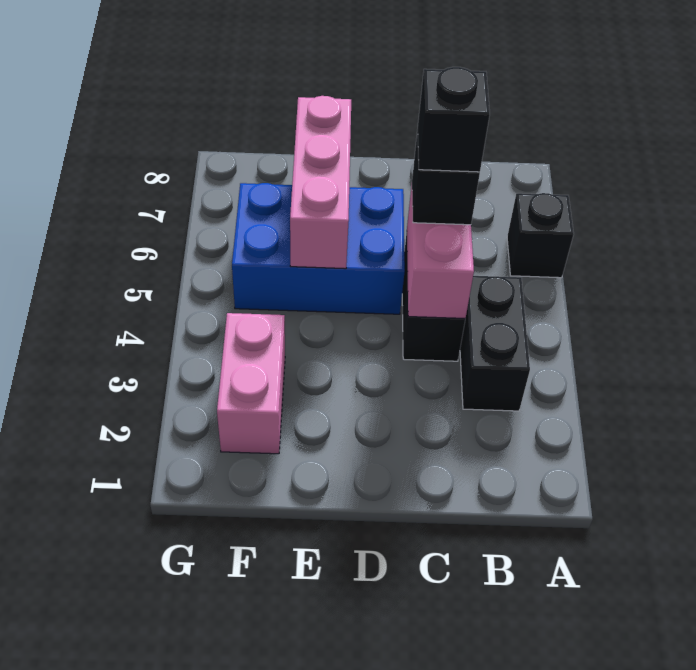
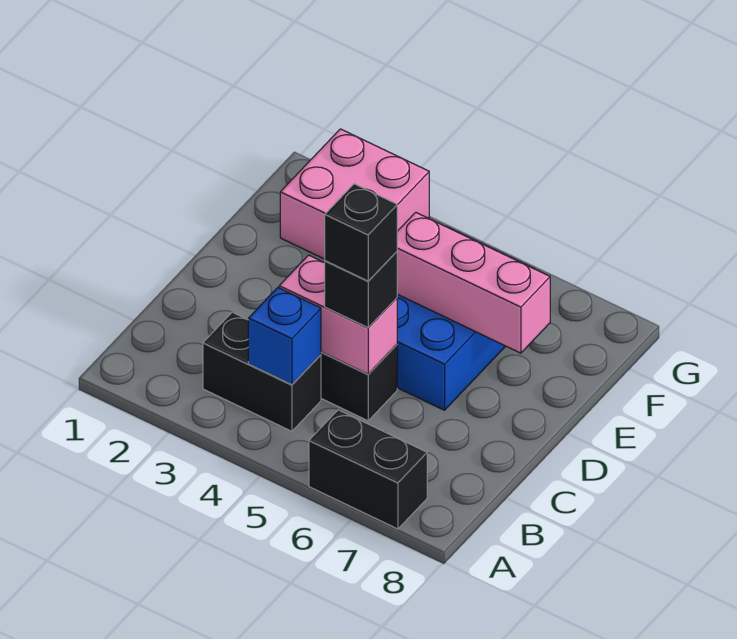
black brick A6 level 1 -> black brick A6:A7 level 1
none -> blue brick B4 level 2
pink brick F2:F3 level 1 -> pink brick F2:G3 level 1

